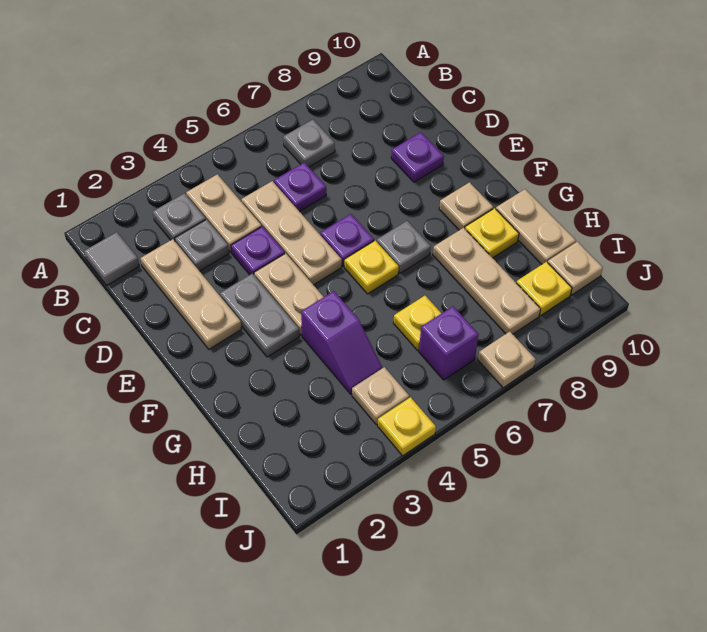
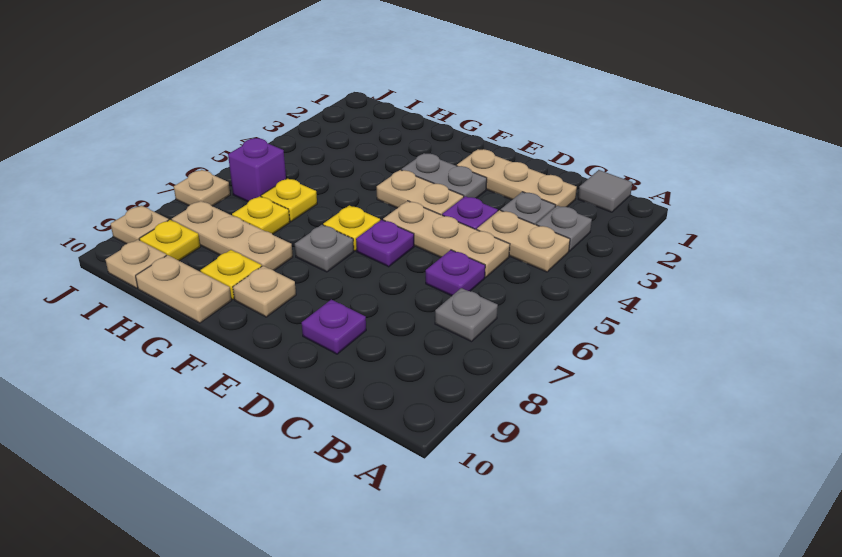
purple slope G4:H4 level 1 top G -> none
tan plate I4 level 1 -> tan plate J9 level 1
yellow plate J4 level 1 -> yellow plate H7 level 1

